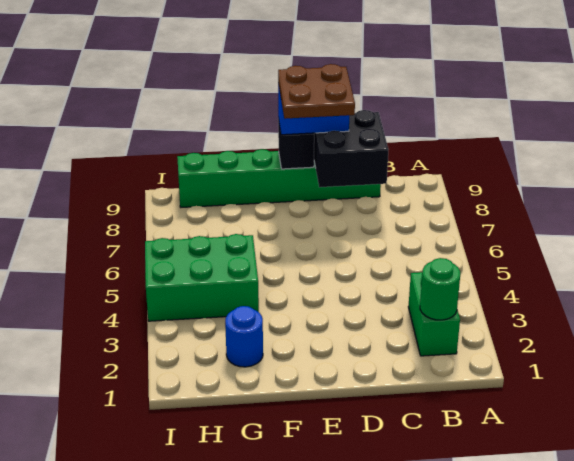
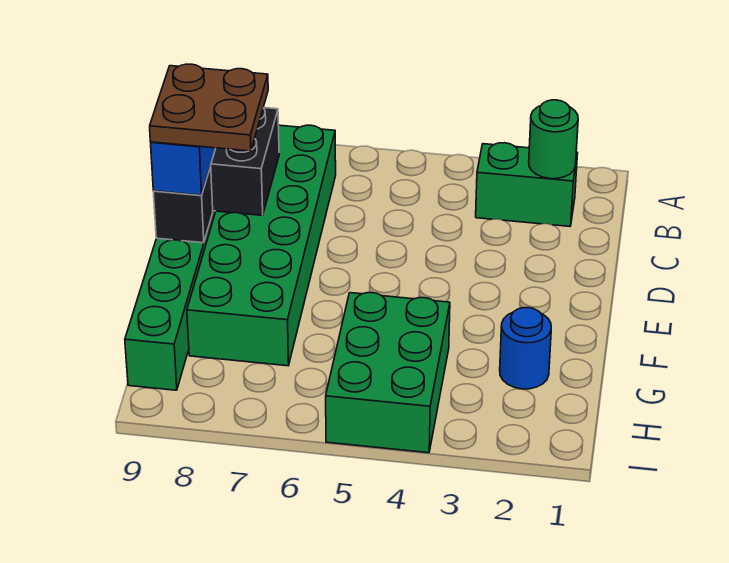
none -> green brick B7:G8 level 1

